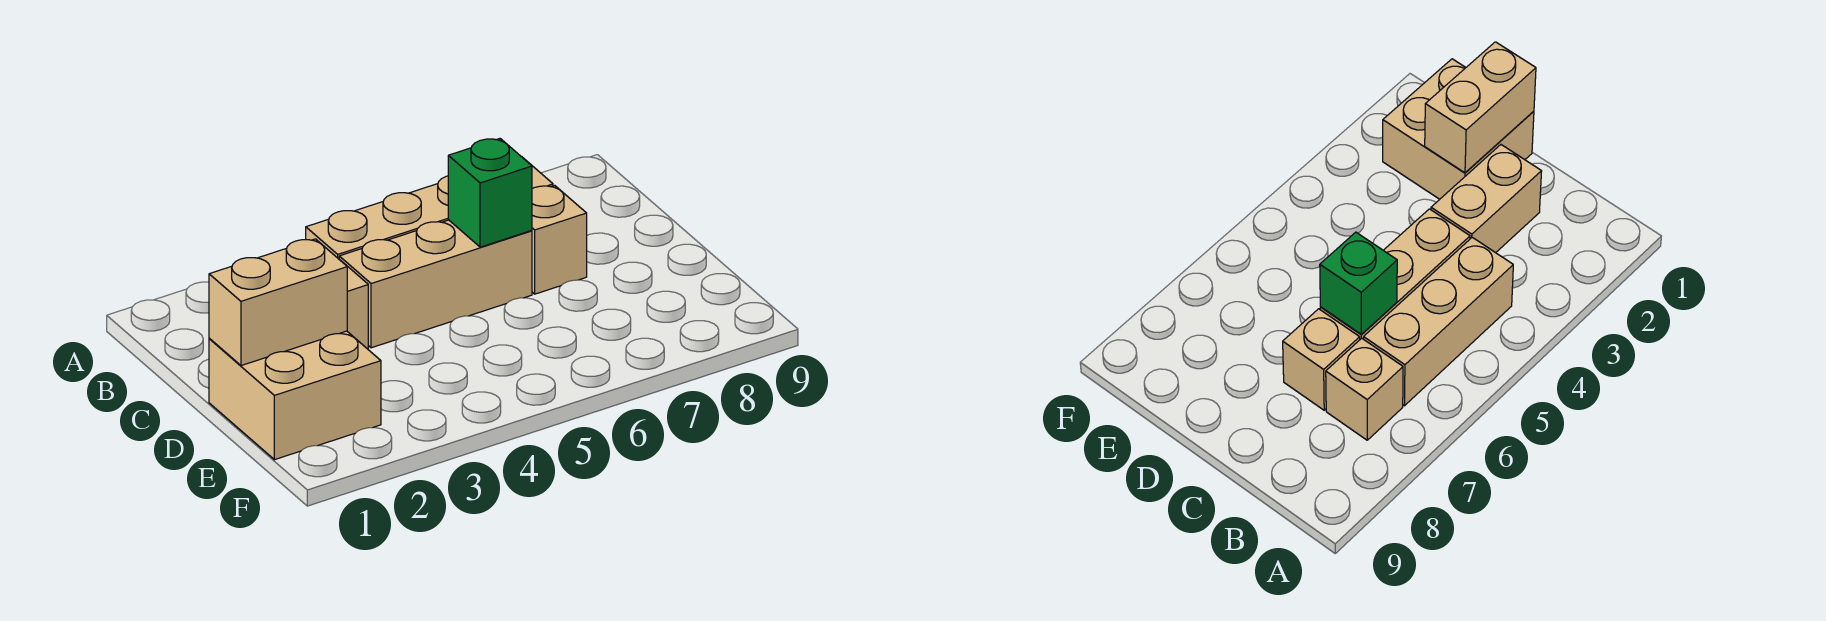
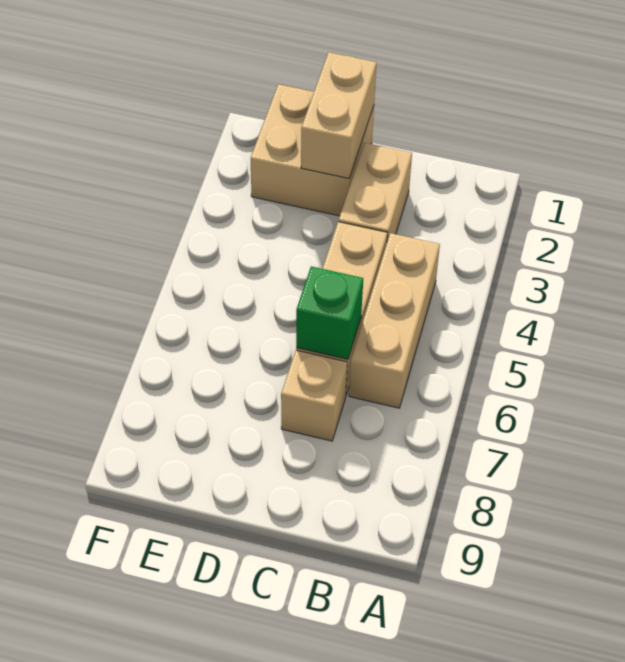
tan brick B7 level 1 -> none

